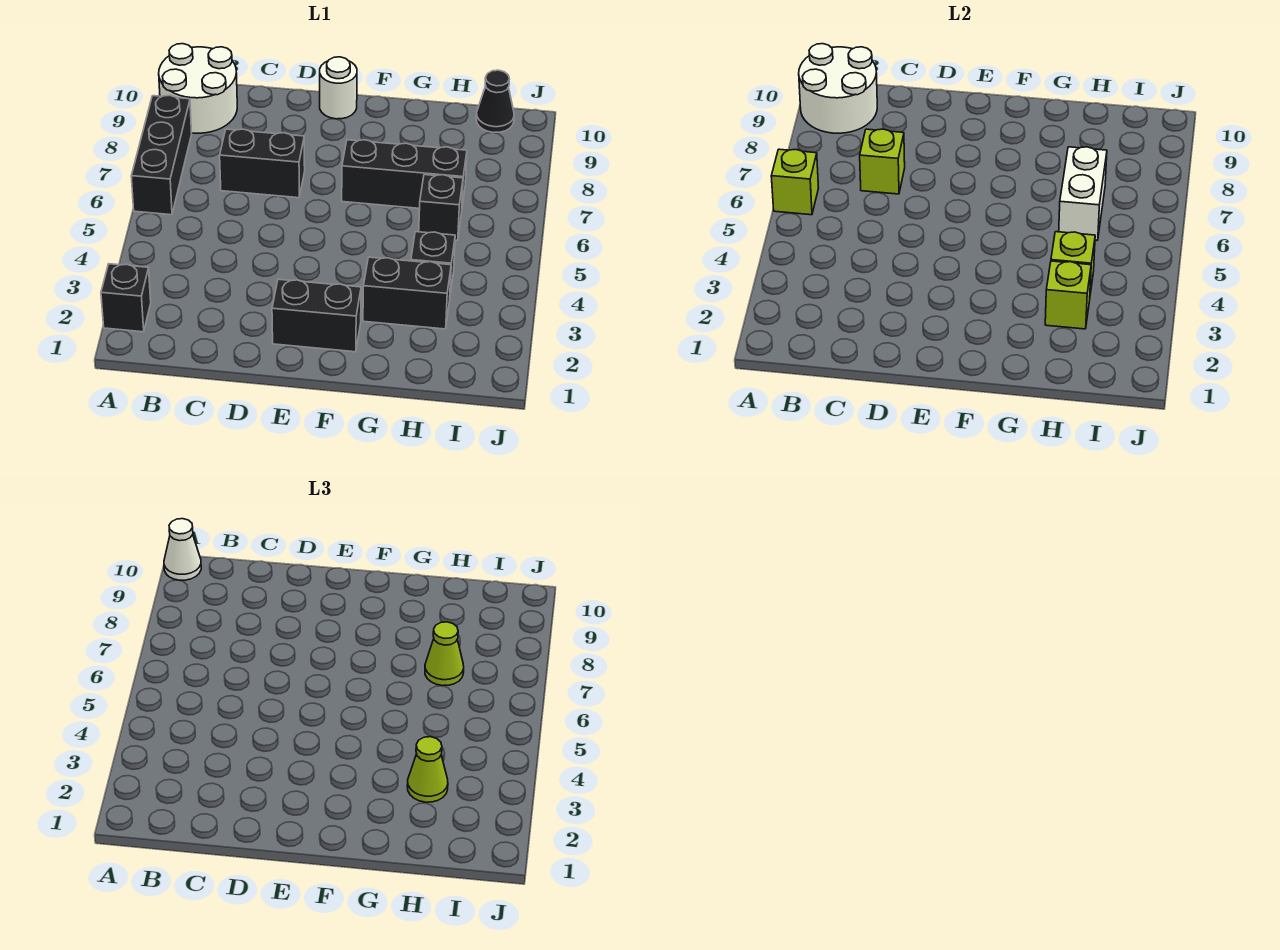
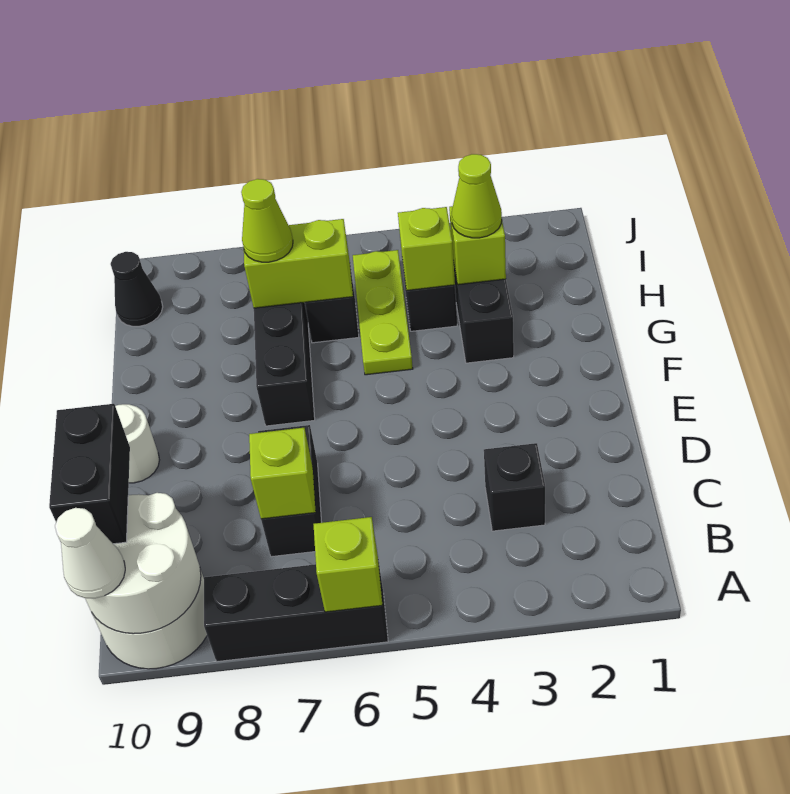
black brick A2 level 1 -> black brick C3 level 1
black brick E2:F2 level 1 -> black brick B10:C10 level 3
none -> lime plate G5:I5 level 1
white brick H6:H7 level 2 -> lime brick H6:H7 level 2

